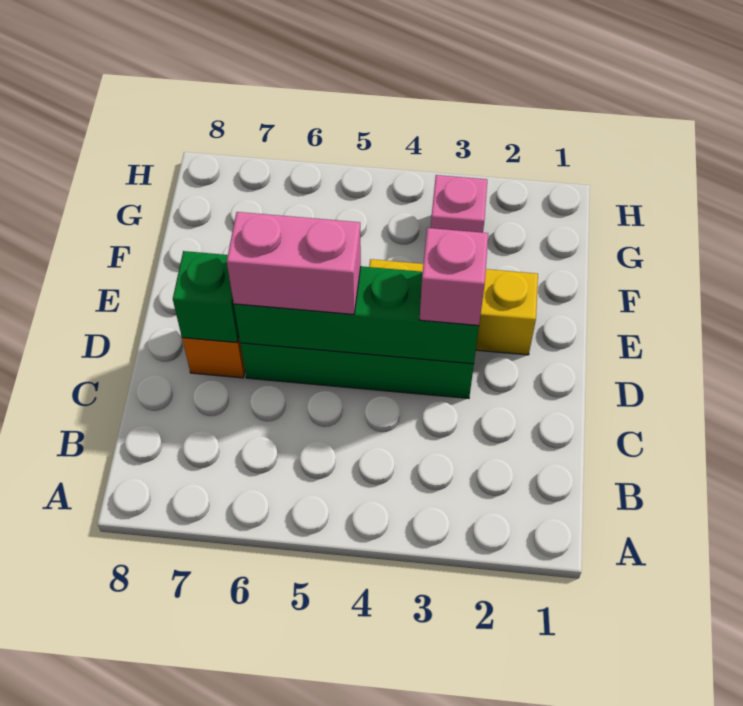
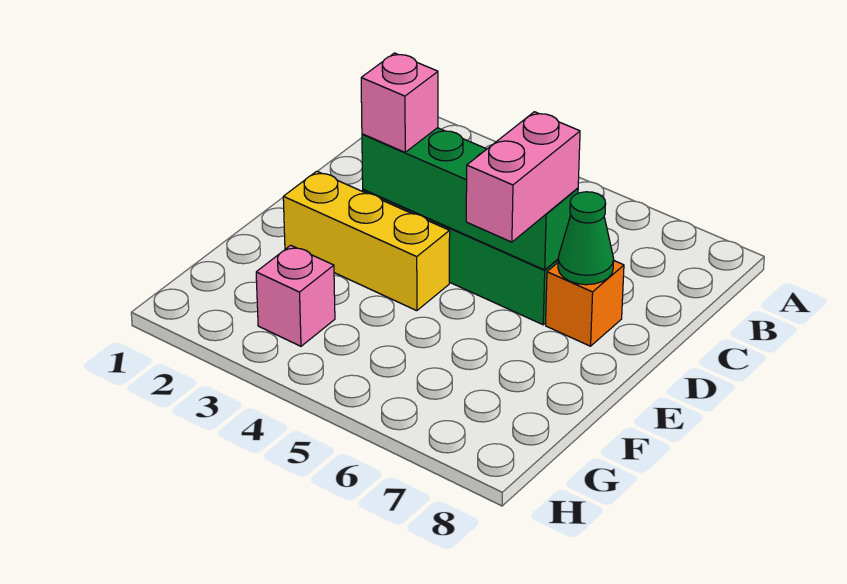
pink brick D5:D6 level 3 -> pink brick D6:E6 level 3
green brick D7 level 2 -> green cone D7 level 2

